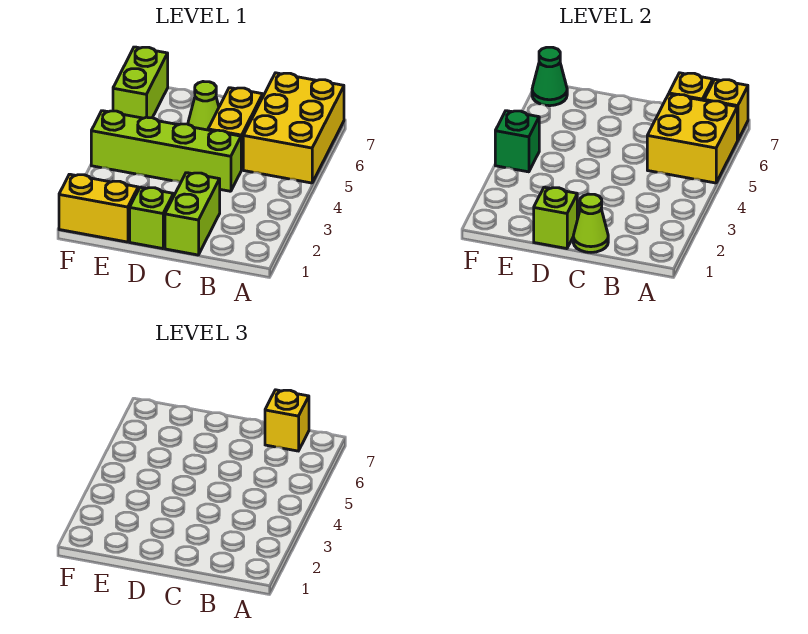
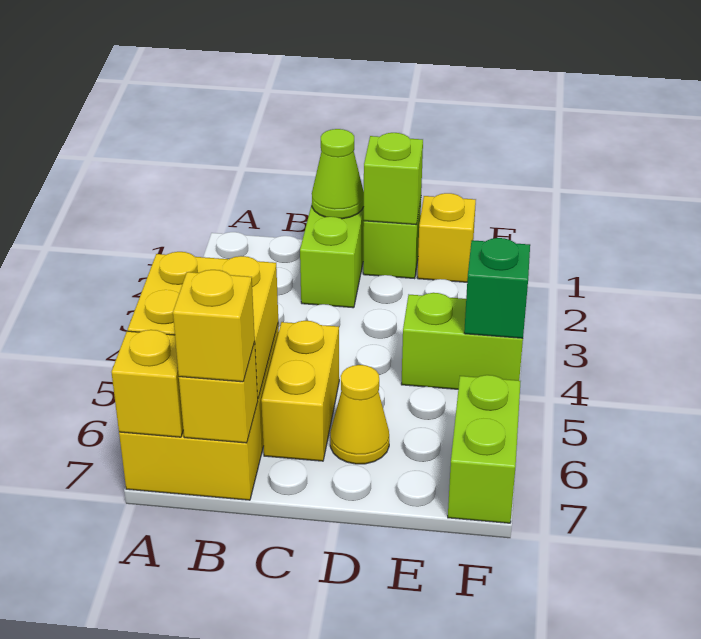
lime brick C4:F4 level 1 -> lime brick E4:F4 level 1
lime cone D6 level 1 -> yellow cone D6 level 1
yellow brick E1:F1 level 1 -> yellow brick E1 level 1
green cone F7 level 2 -> none

